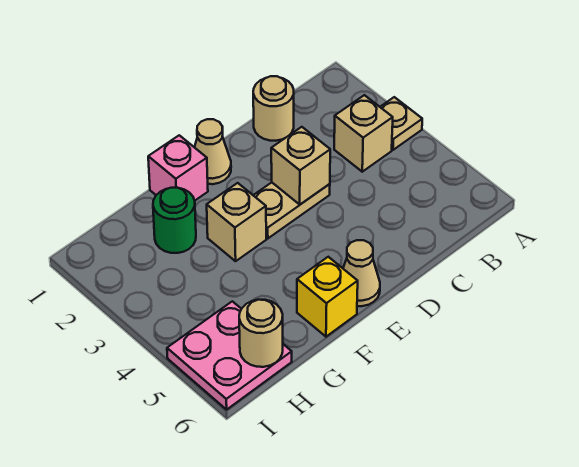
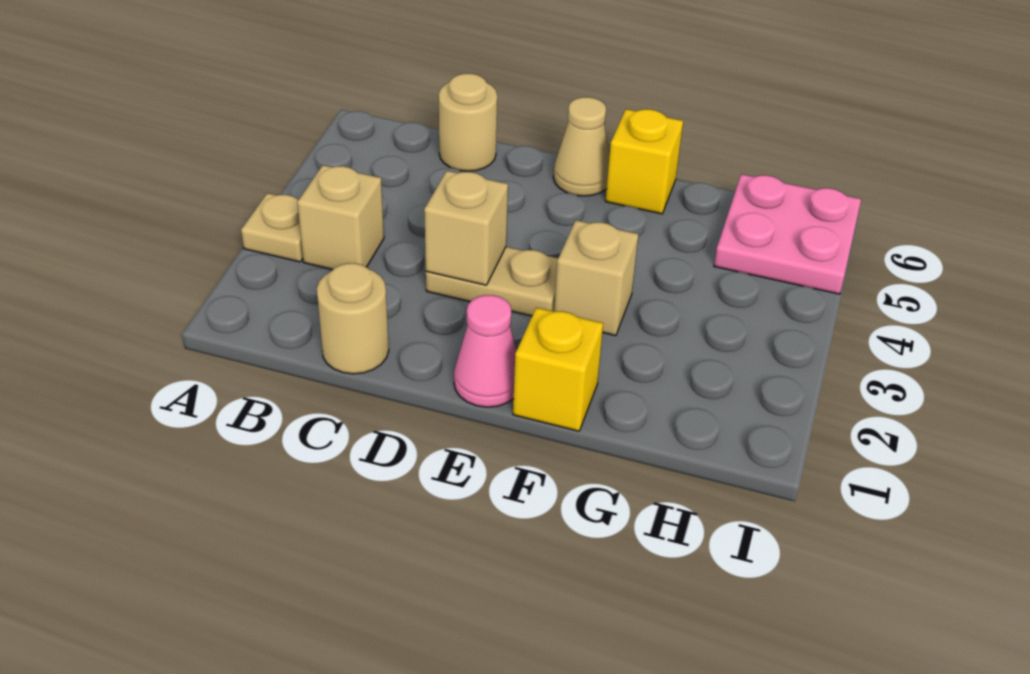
tan cone E1 level 1 -> pink cone E1 level 1
pink brick F1 level 1 -> yellow brick F1 level 1
green round brick G2 level 1 -> none
tan round brick H6 level 2 -> tan round brick C6 level 1

